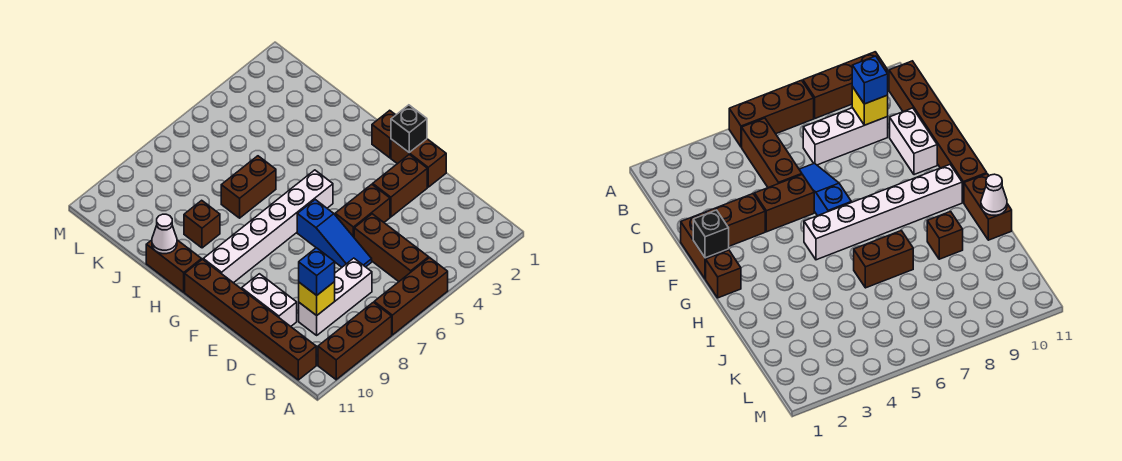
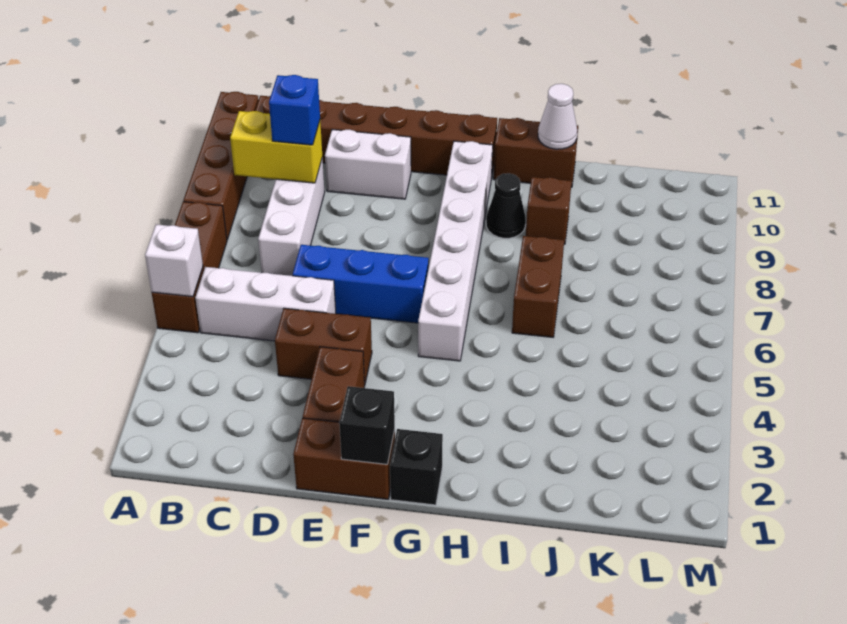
none -> white brick A5 level 2
brown brick A8:A10 level 1 -> brown brick A8:A11 level 1
brown brick B5:D5 level 1 -> white brick B5:D5 level 1
yellow brick C9 level 2 -> yellow brick B9:C9 level 2
blue slope D6:F6 level 1 top F -> blue brick D6:F6 level 1
brown brick E4:E5 level 1 -> brown brick D4:E4 level 1
brown brick G1 level 1 -> black brick G1 level 1
none -> black cone H9 level 1

